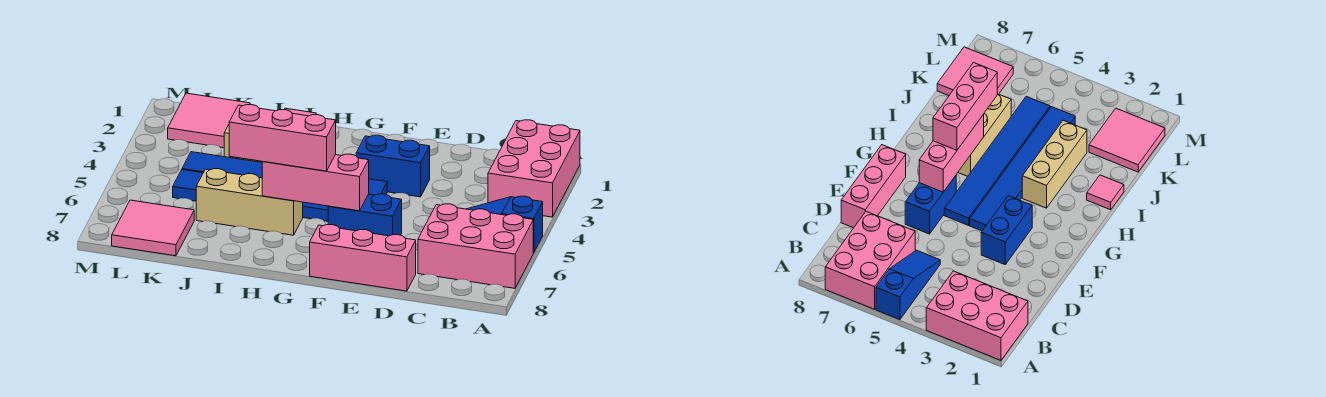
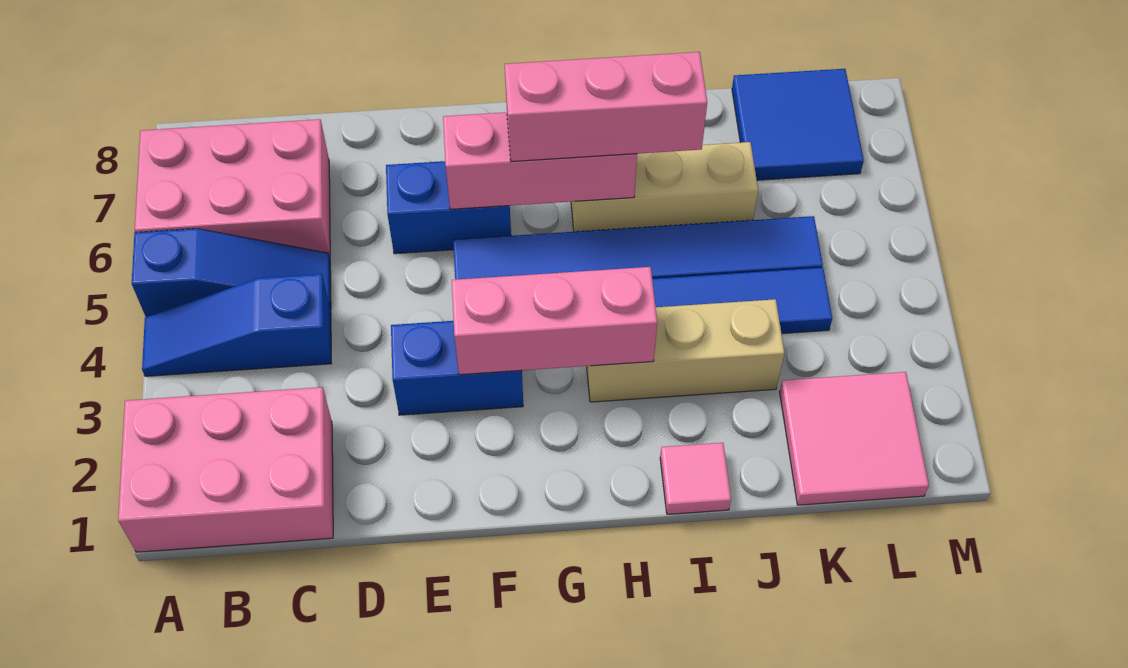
pink brick A1:B3 level 1 -> pink brick A1:C2 level 1
none -> blue slope A4:C4 level 1 top C
pink brick D8:F8 level 1 -> pink brick F3:H3 level 2
pink tile K7:L8 level 1 -> blue tile K7:L8 level 1

